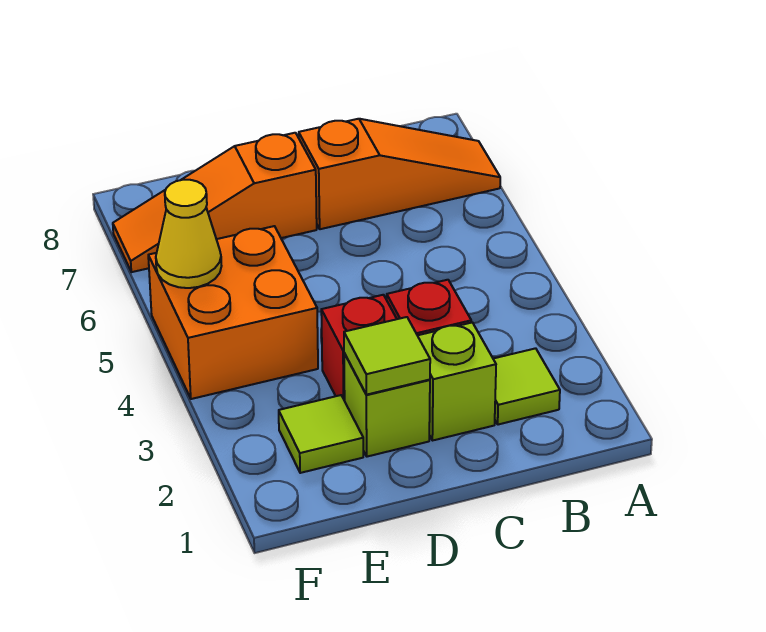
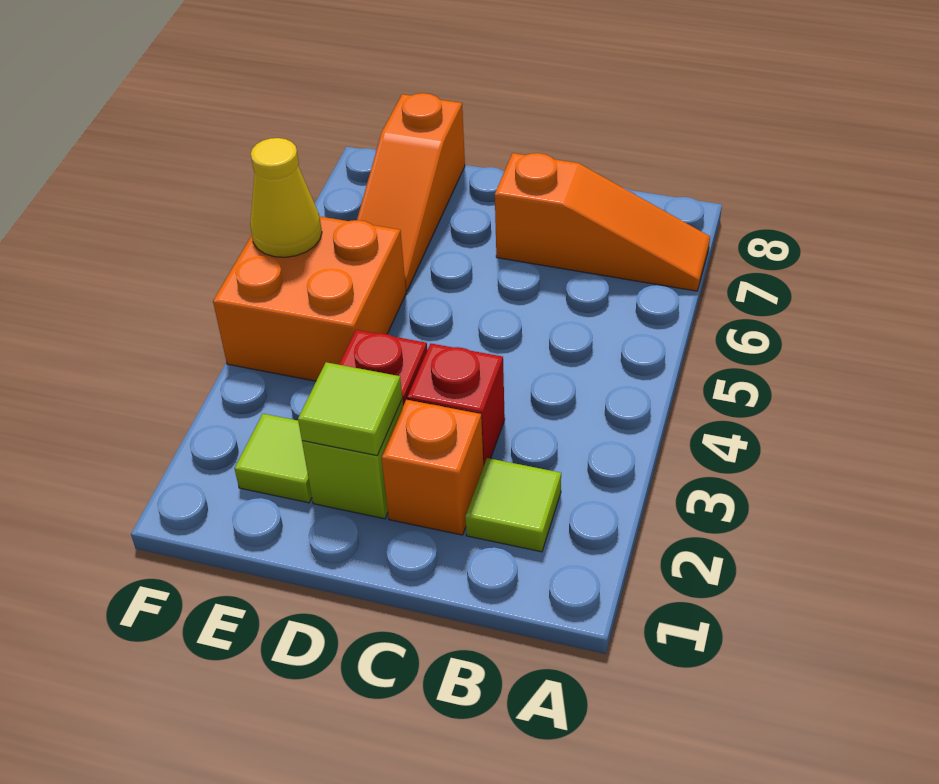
lime brick C2 level 1 -> orange brick C2 level 1
orange slope D7:F7 level 1 top D -> orange slope E6:E8 level 1 top 8

